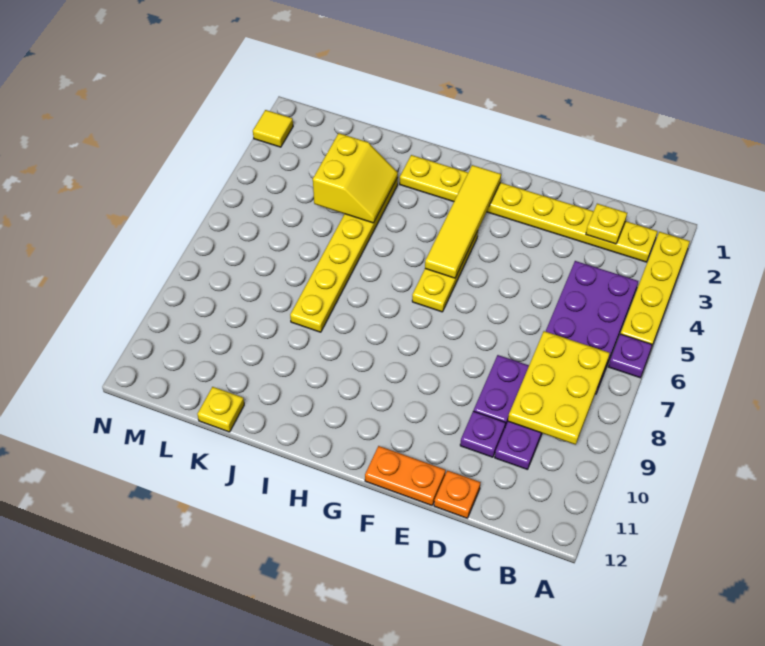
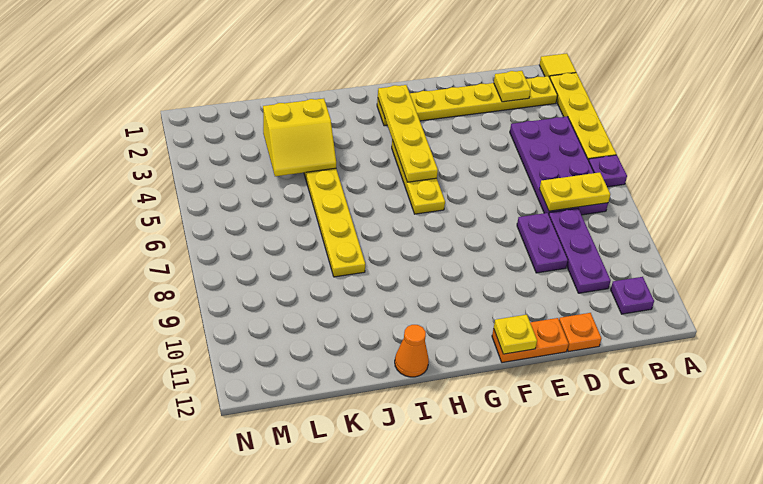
yellow plate B2:I2 level 1 -> yellow plate B2:G2 level 1
yellow plate B7:C9 level 2 -> yellow plate B7:C7 level 2
purple plate D10 level 1 -> purple plate B11 level 1
yellow tile G2:G5 level 2 -> yellow plate G2:G5 level 2
none -> orange cone I12 level 1
yellow slope J3:K4 level 2 top K -> yellow slope J3:K4 level 2 top 3
yellow plate K12 level 1 -> yellow plate F12 level 2
yellow tile N2 level 1 -> yellow tile A1 level 1

